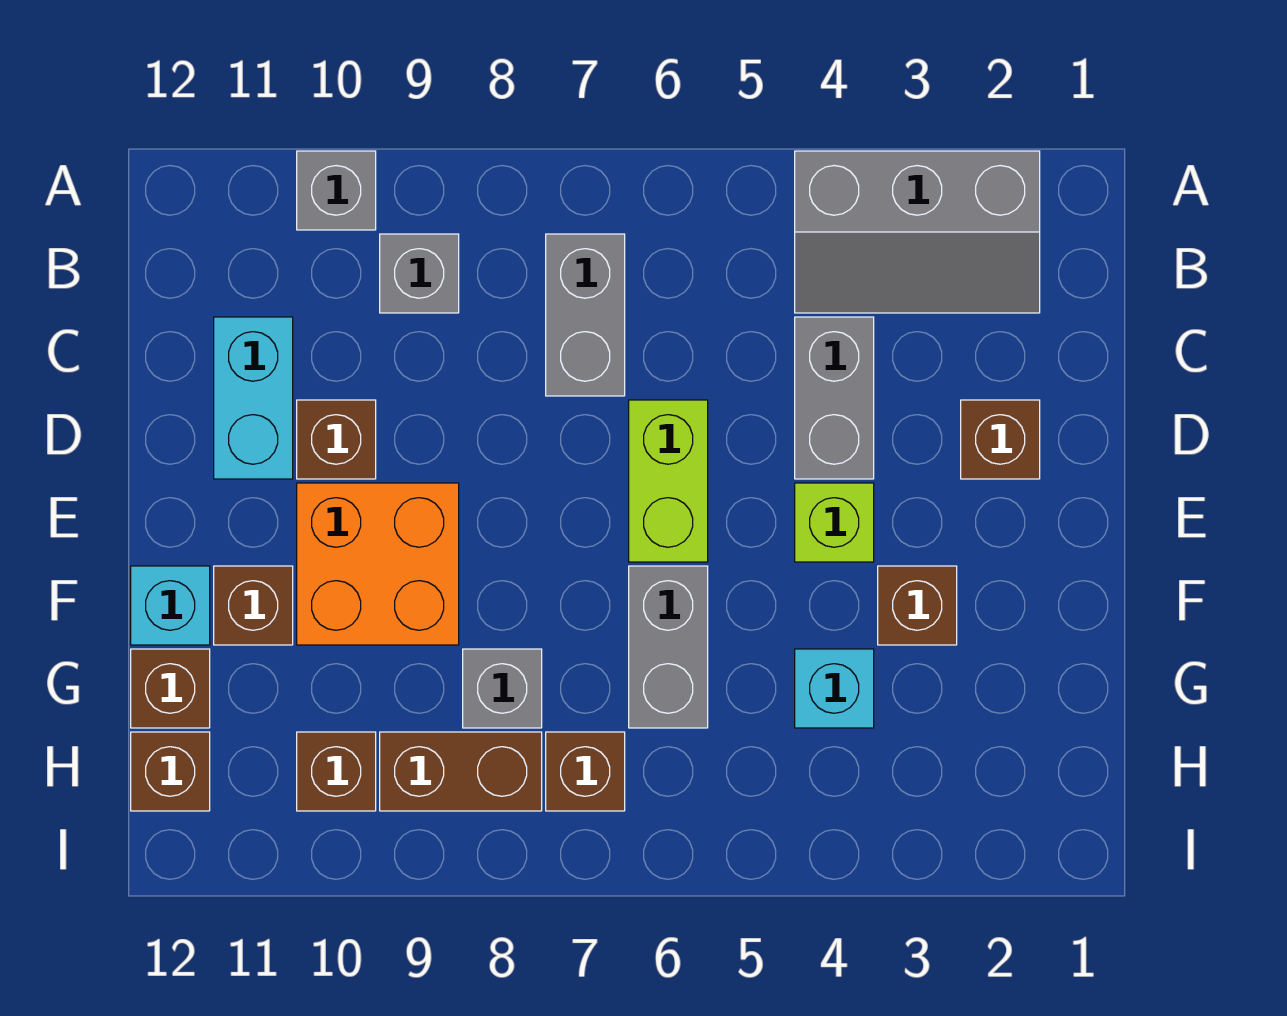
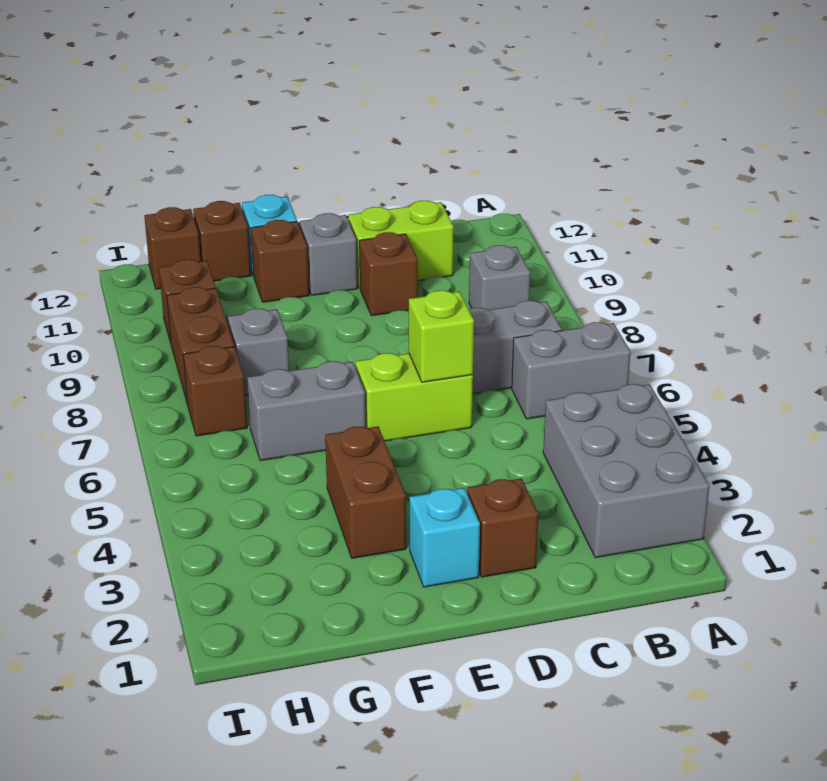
grey slope A2:B4 level 1 top A -> grey brick A2:B4 level 1
grey brick A10 level 1 -> grey brick E11 level 1
grey brick C4:D4 level 1 -> grey brick A6:B6 level 1
cyan brick C11:D11 level 1 -> lime brick C11:D11 level 1
lime brick E4 level 1 -> lime brick D6 level 2
orange brick E9:F10 level 1 -> none
brown brick F3 level 1 -> brown brick F3:F4 level 1
cyan brick G4 level 1 -> cyan brick E2 level 1

